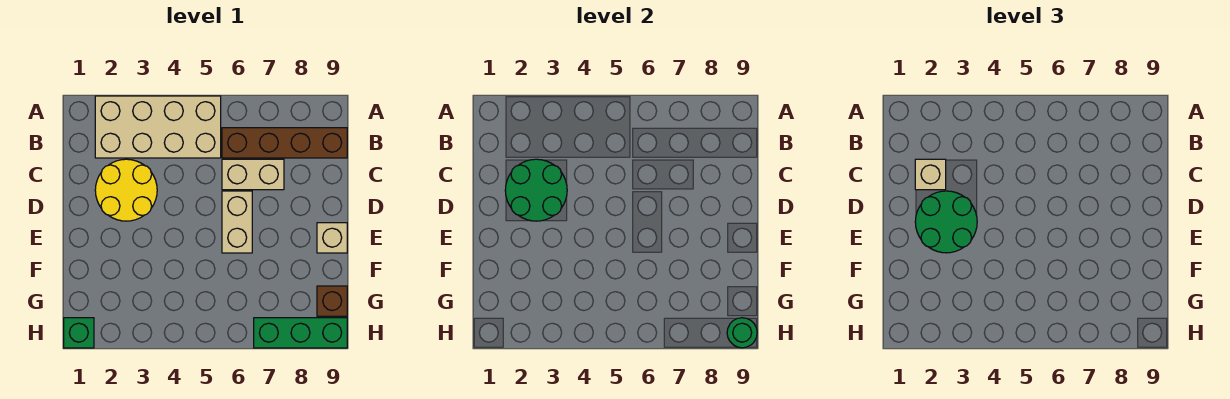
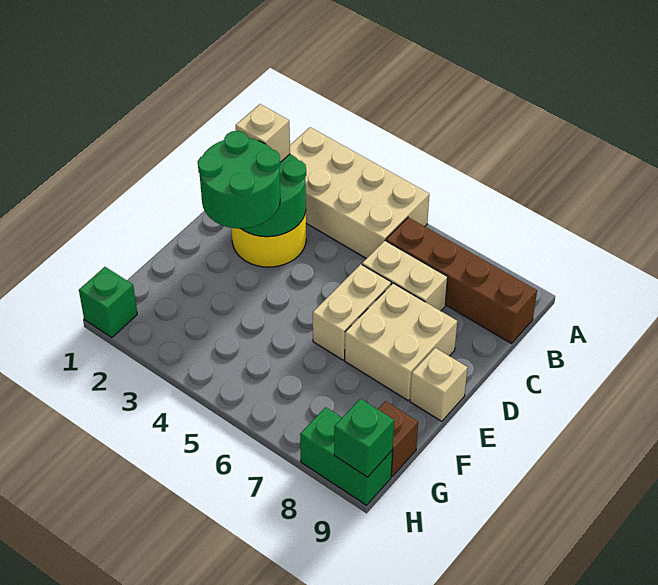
none -> tan brick D7:E8 level 1
green brick H7:H9 level 1 -> green brick H8:H9 level 1
green round brick H9 level 2 -> green brick H9 level 2

